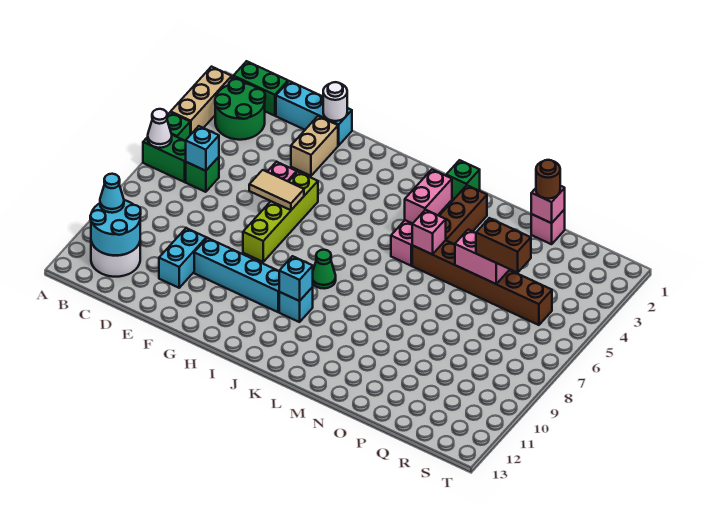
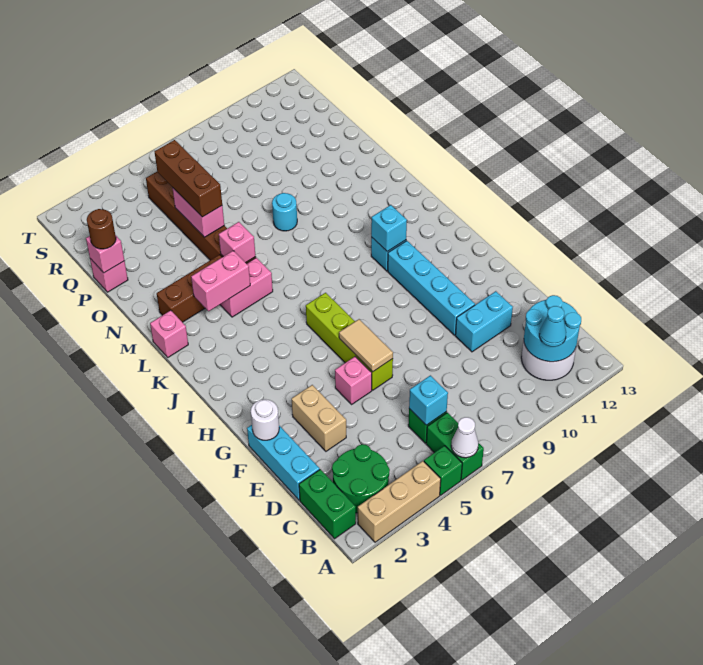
tan brick F2:F3 level 1 -> tan brick E3:F3 level 1
lime brick G5:G8 level 1 -> lime brick F6:I6 level 1
green cone J8 level 1 -> none
green brick L1 level 1 -> pink brick L1 level 1
none -> cyan round brick N8 level 1
brown brick P5:Q5 level 3 -> brown brick O5:Q5 level 3

